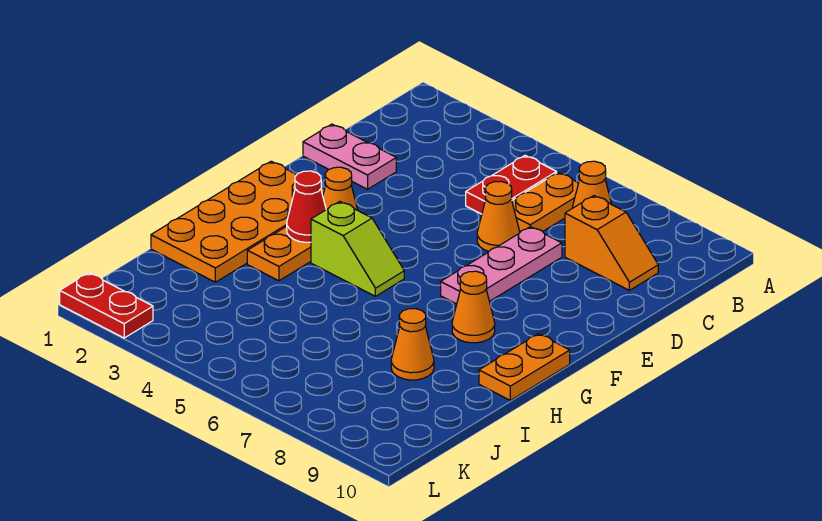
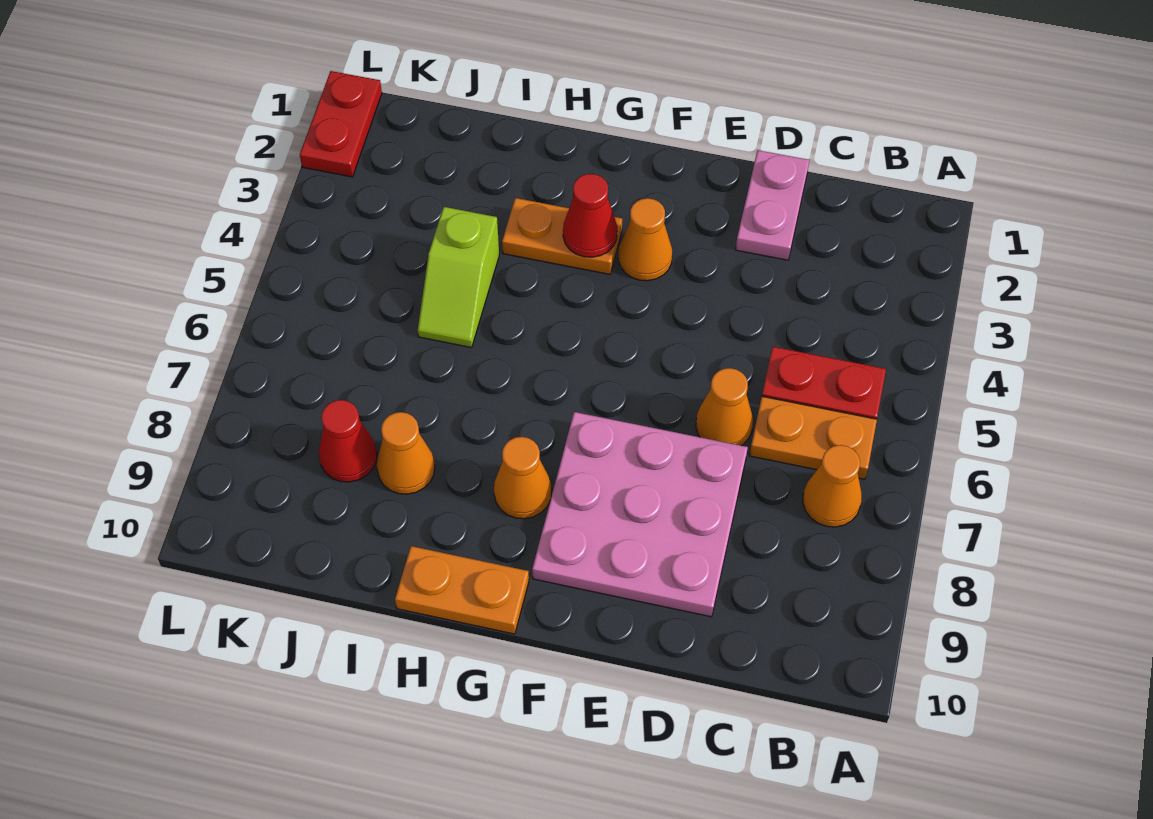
orange slope C8:C9 level 1 top 8 -> none
pink plate D7:F7 level 1 -> pink plate D7:F9 level 1
orange plate F1:I2 level 1 -> none
lime slope G4:G5 level 1 top 4 -> lime slope I4:I5 level 1 top 4
none -> red cone J8 level 1

